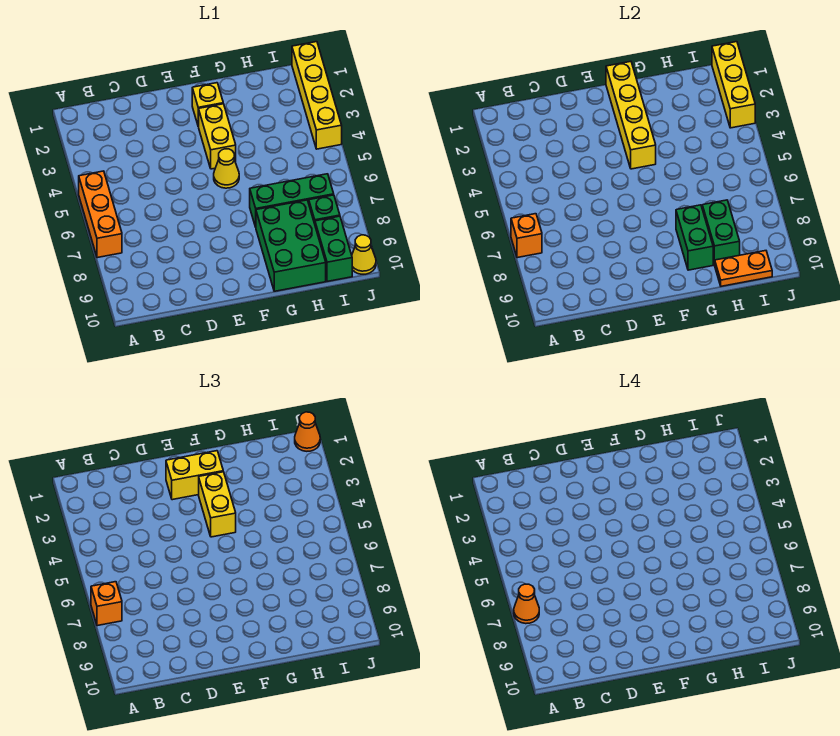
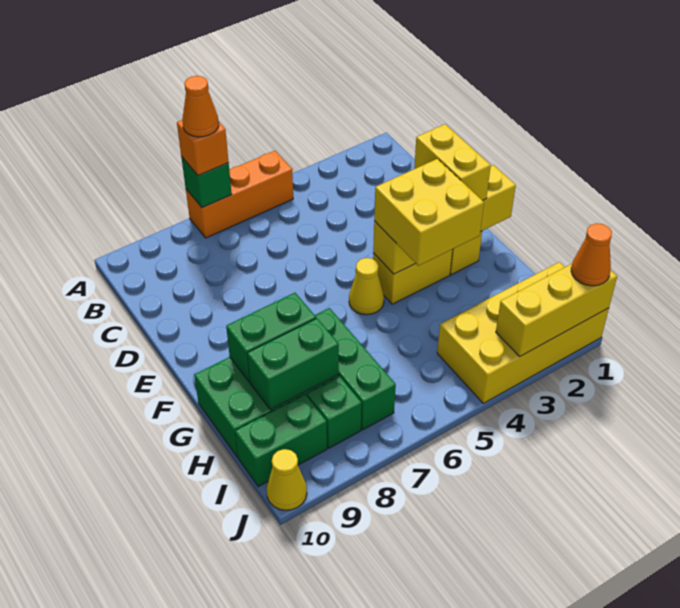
orange brick A7 level 2 -> green brick A7 level 2
yellow brick F3:F4 level 3 -> yellow brick F3:G4 level 3
orange plate H10:I10 level 2 -> none
yellow brick J1:J4 level 1 -> yellow brick I1:J4 level 1

